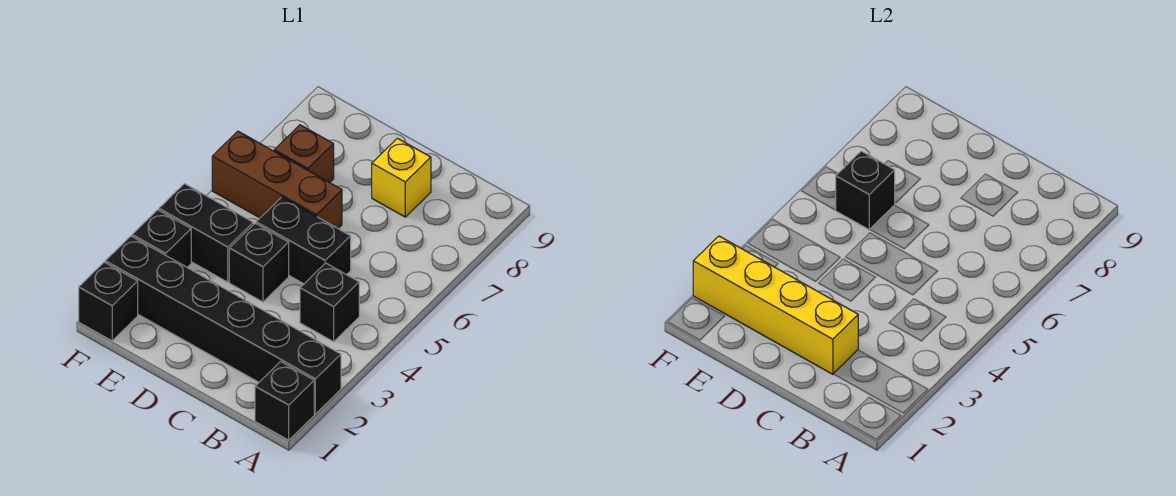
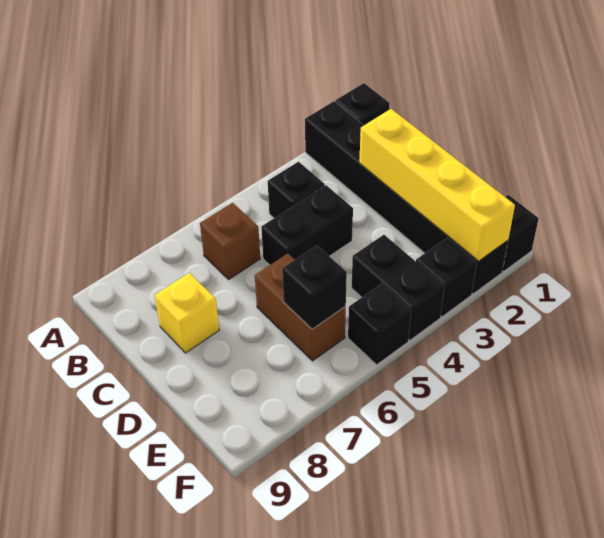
black brick C5:D5 level 1 -> black brick C4:C5 level 1
black brick D4 level 1 -> black brick F5 level 1
brown brick D6:F6 level 1 -> brown brick D6:E6 level 1
brown brick E7 level 1 -> brown brick B6 level 1

